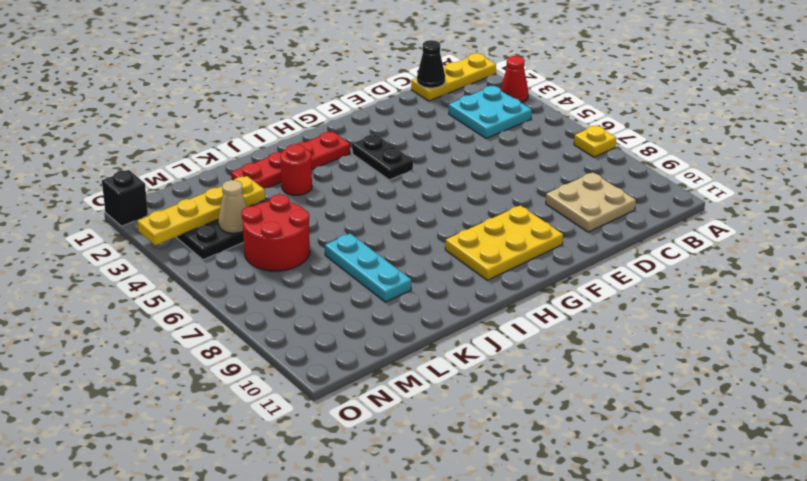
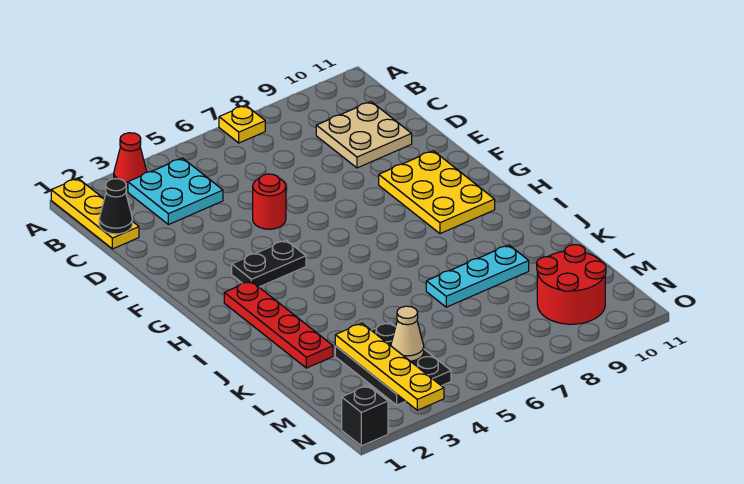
red round brick J3 level 1 -> red round brick E5 level 1
red round brick L5:M6 level 1 -> red round brick M9:N10 level 1

